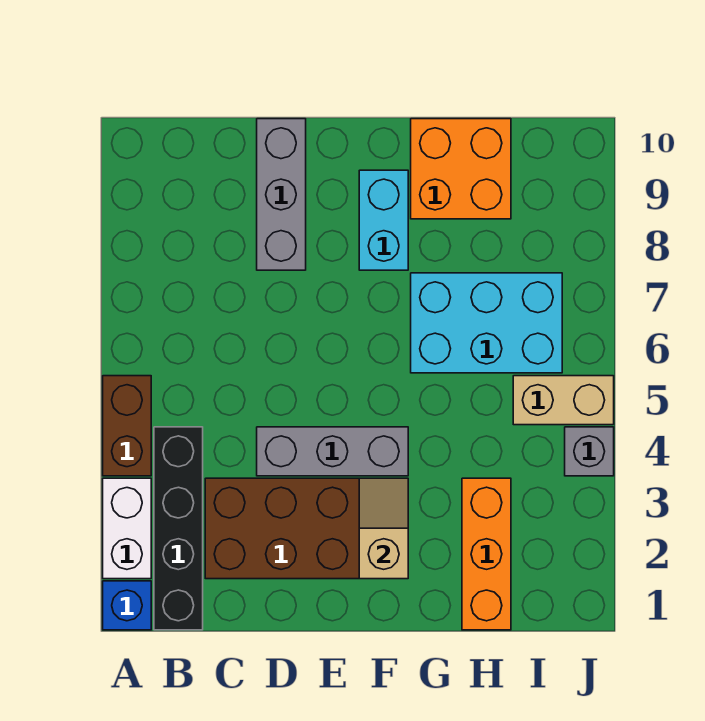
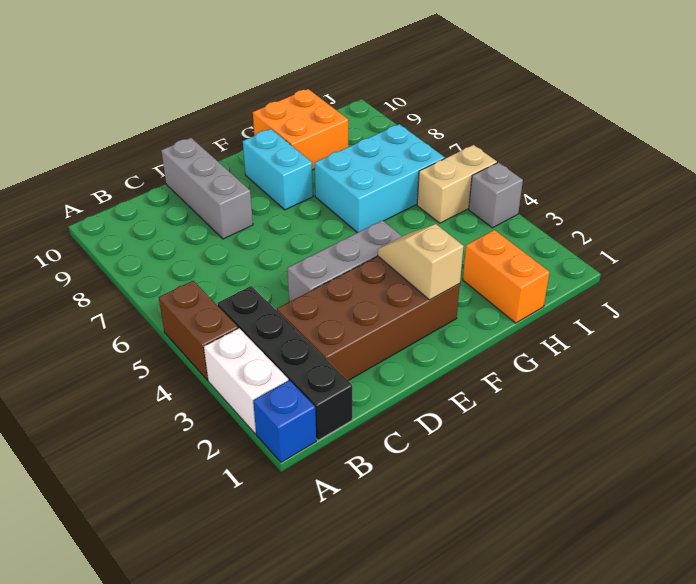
orange brick H1:H3 level 1 -> orange brick H1:H2 level 1

